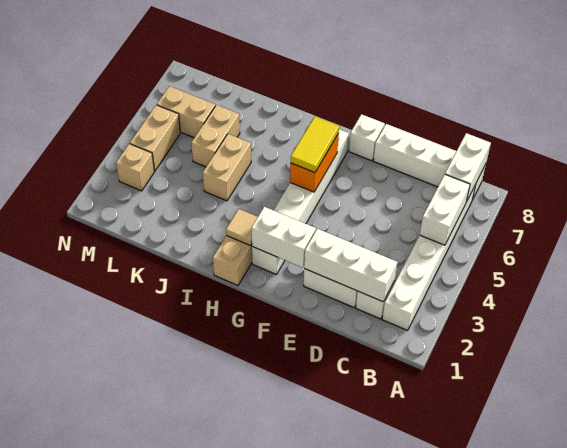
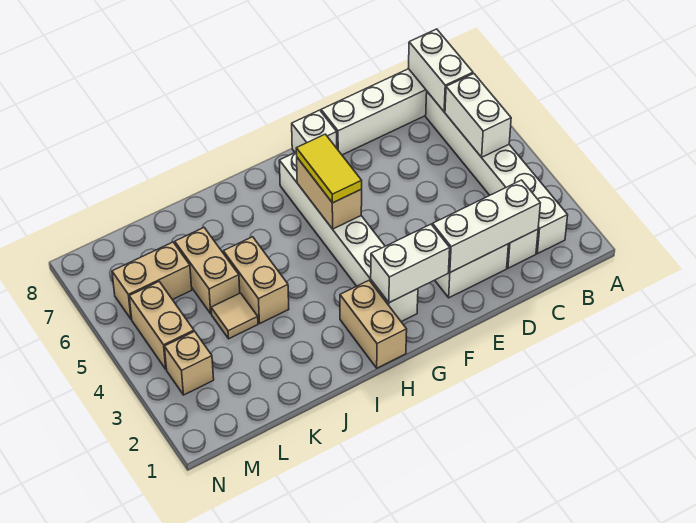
orange brick G5:G6 level 2 -> tan brick G5:G6 level 2
tan tile H2 level 2 -> tan tile K4 level 1

